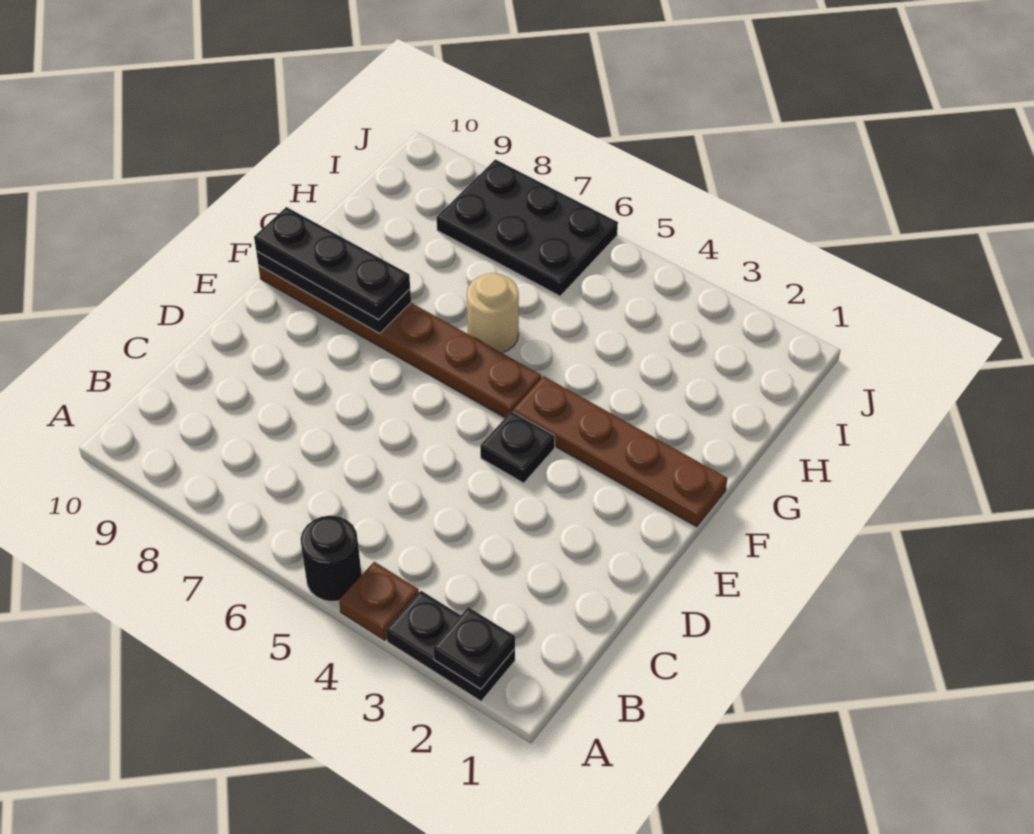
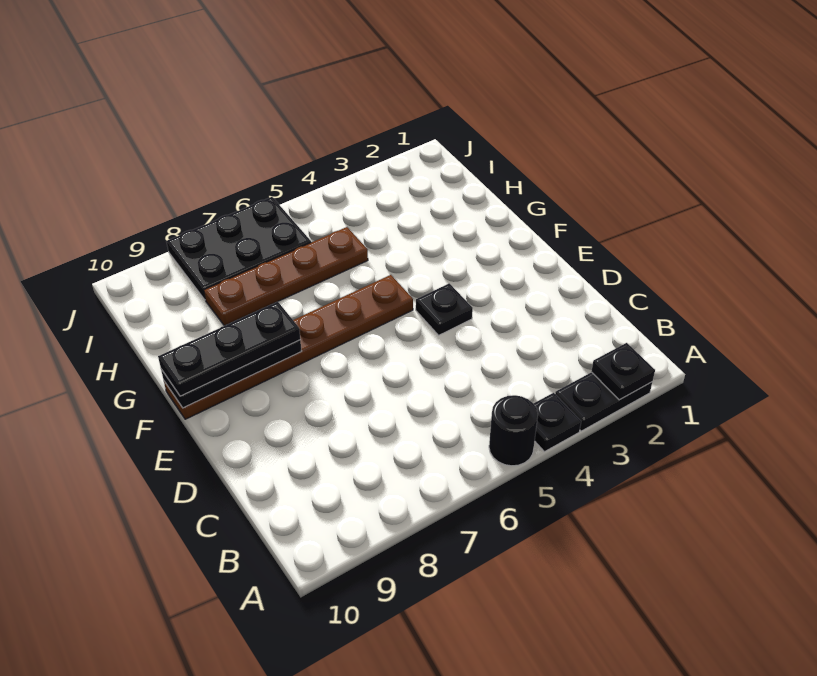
brown plate A4 level 1 -> black plate A4 level 1
brown plate F1:F4 level 1 -> brown plate H5:H8 level 1
tan round brick G6 level 1 -> none

